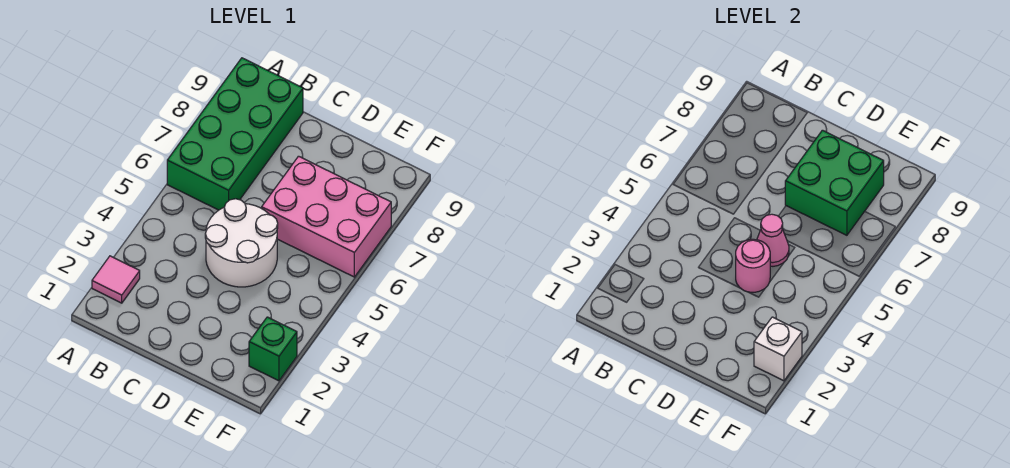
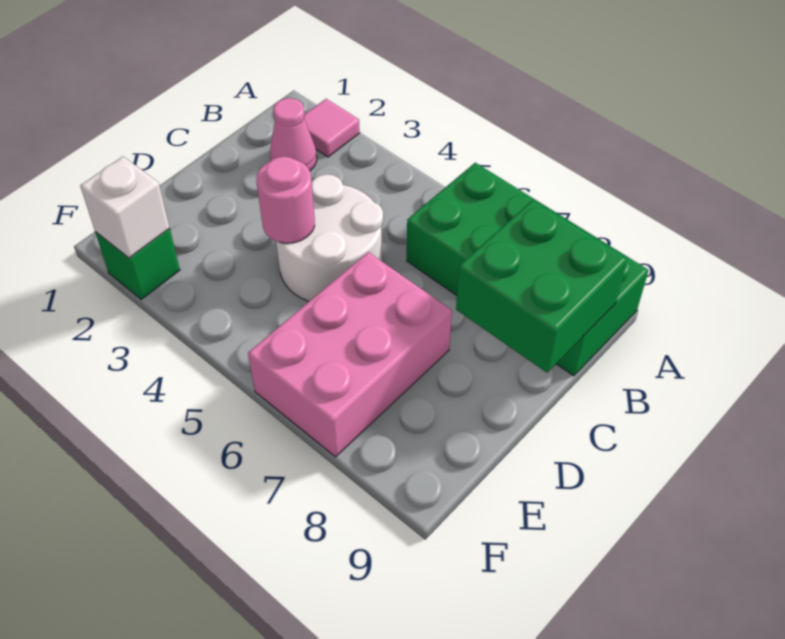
pink cone D5 level 2 -> pink cone B2 level 1
green brick D7:E8 level 2 -> green brick B8:C9 level 2

